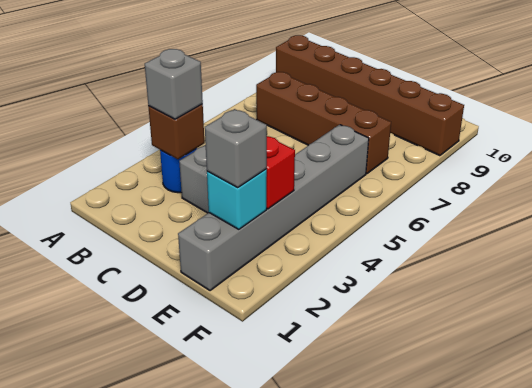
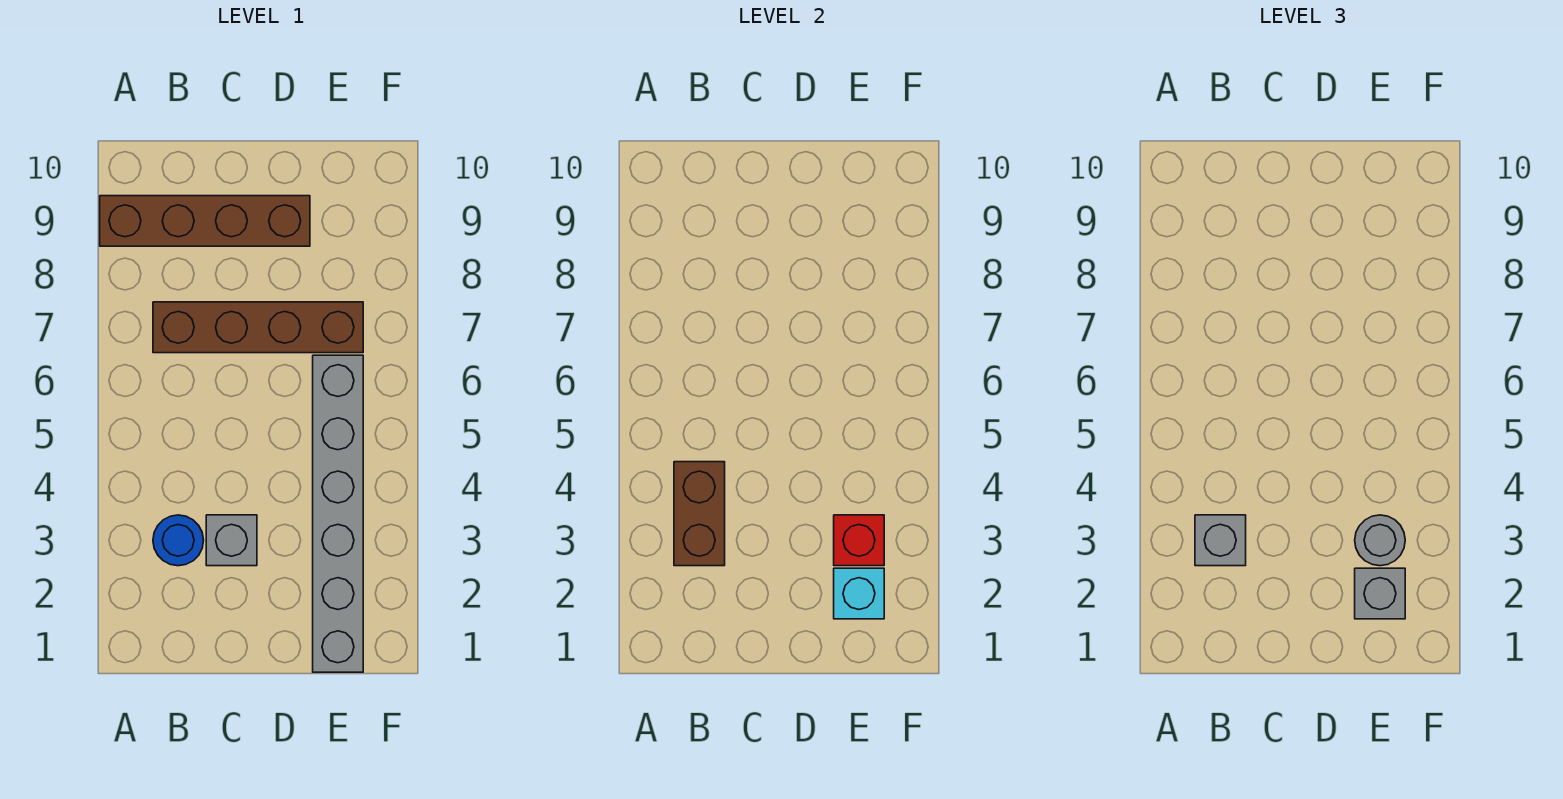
brown brick A9:F9 level 1 -> brown brick A9:D9 level 1
brown brick B3 level 2 -> brown brick B3:B4 level 2
none -> grey round brick E3 level 3

